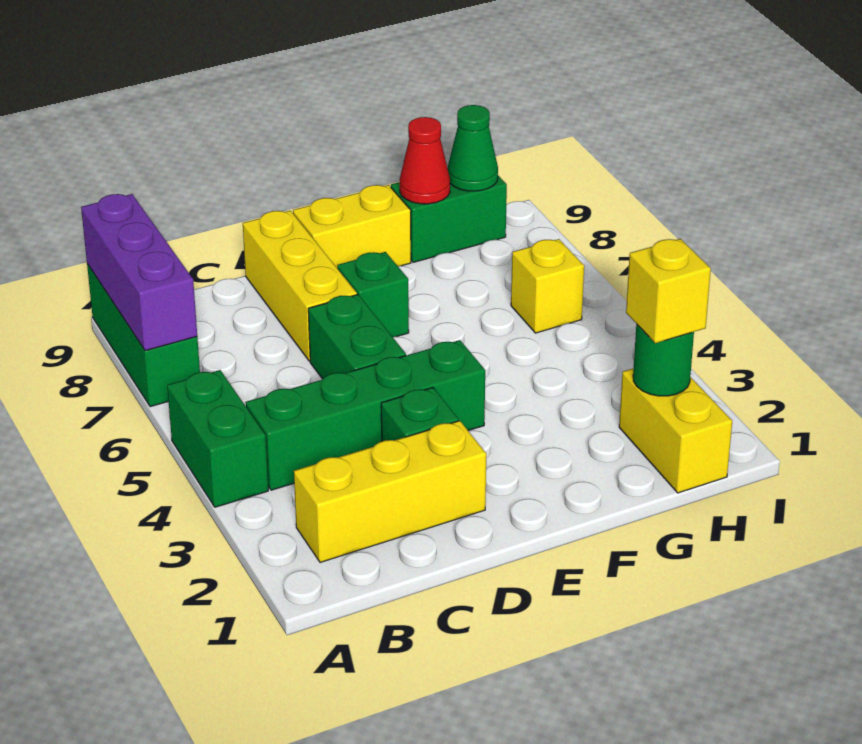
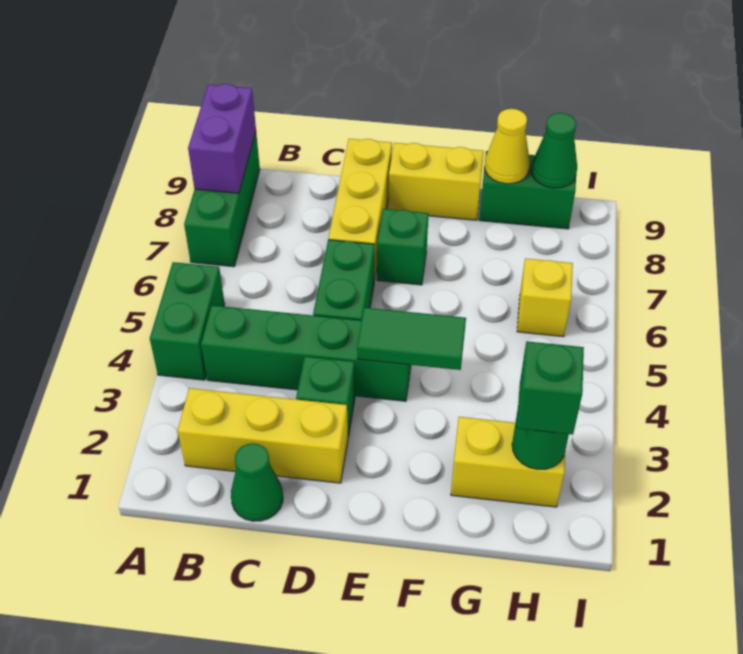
purple brick A7:A9 level 2 -> purple brick A8:A9 level 2
none -> green cone C1 level 1
none -> green tile E4:F4 level 2
red cone G9 level 2 -> yellow cone G9 level 2
yellow brick H1:H2 level 1 -> yellow brick G2:H2 level 1
yellow brick H2 level 3 -> green brick H2 level 3

